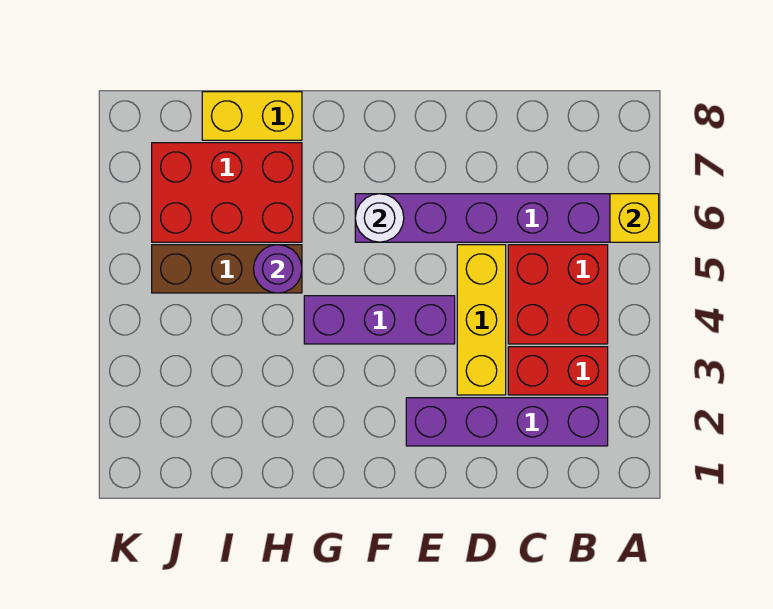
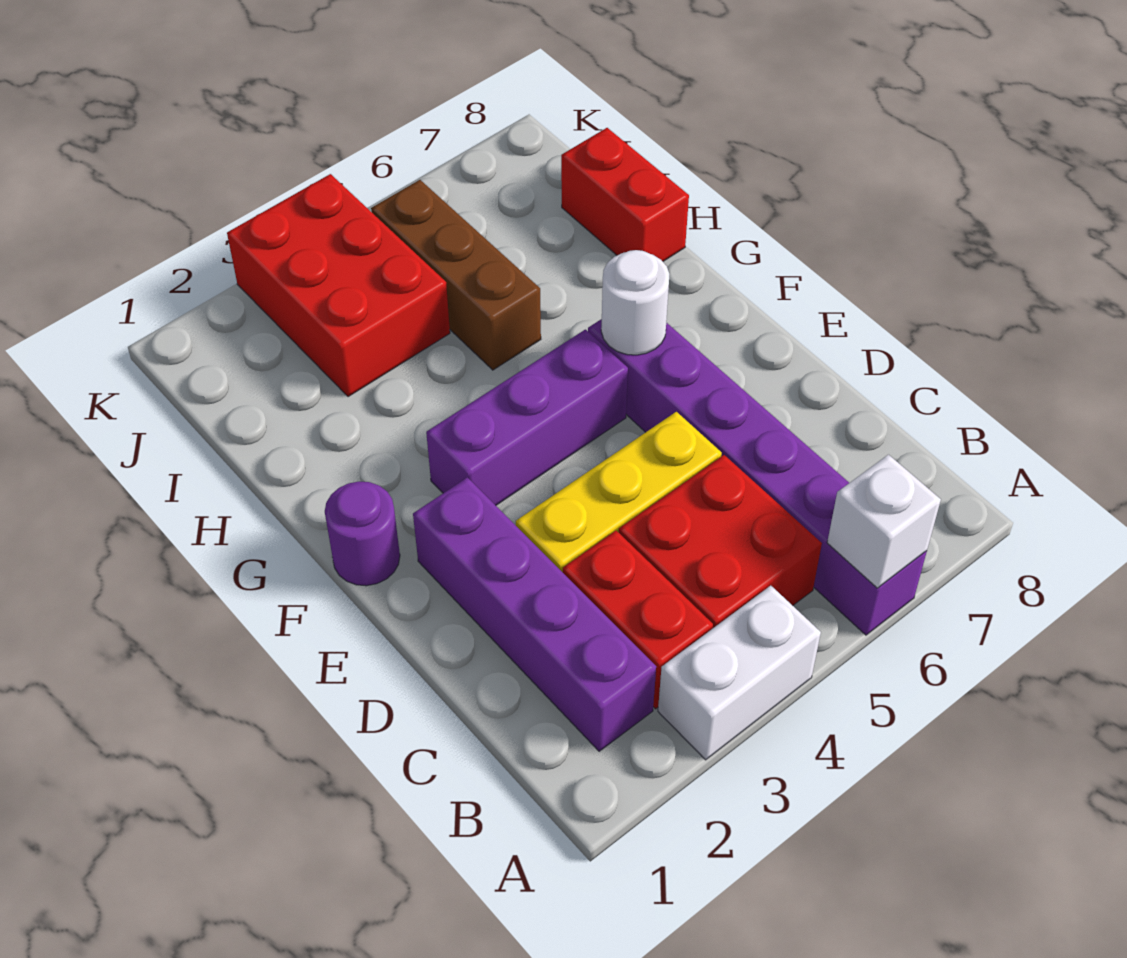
none -> white brick A3:A4 level 1
yellow brick A6 level 2 -> white brick A6 level 2
purple brick E4:G4 level 1 -> purple brick F3:F5 level 1
purple round brick H5 level 2 -> purple round brick F1 level 1
red brick H6:J7 level 1 -> red brick I3:K4 level 1
yellow brick H8:I8 level 1 -> red brick H8:I8 level 1

